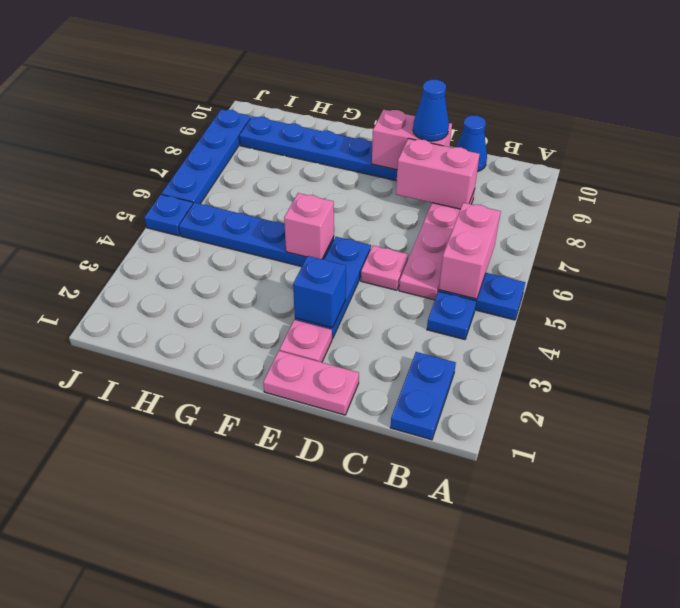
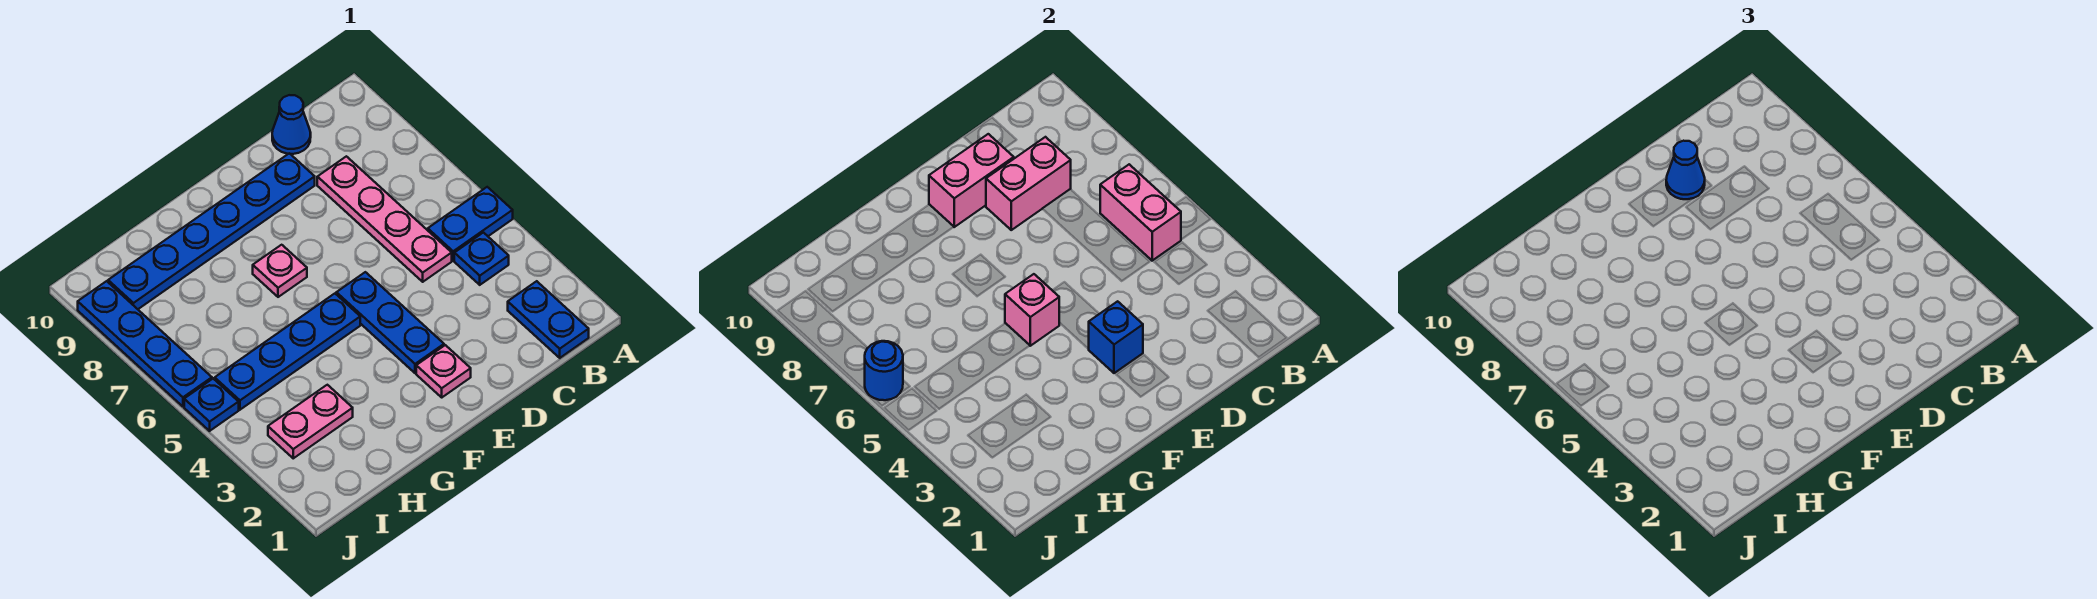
pink plate D1:E1 level 1 -> pink plate H3:I3 level 1
pink plate D5 level 1 -> pink plate F7 level 1
none -> blue round brick J6 level 2

